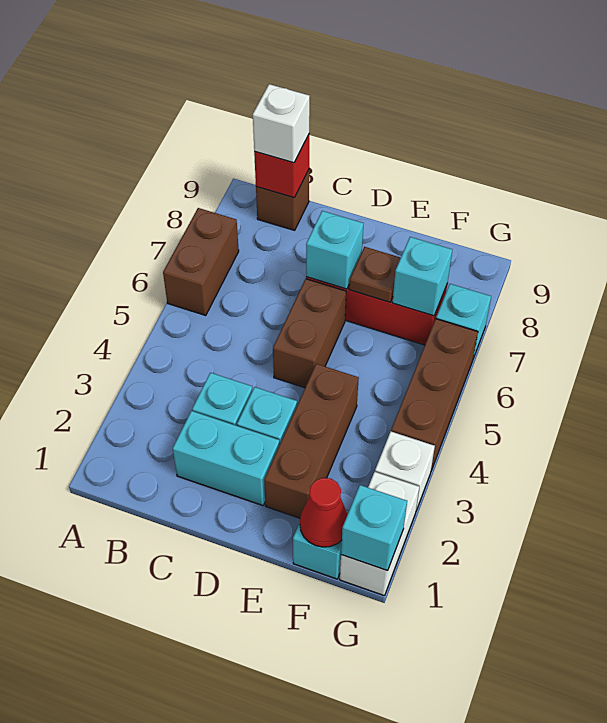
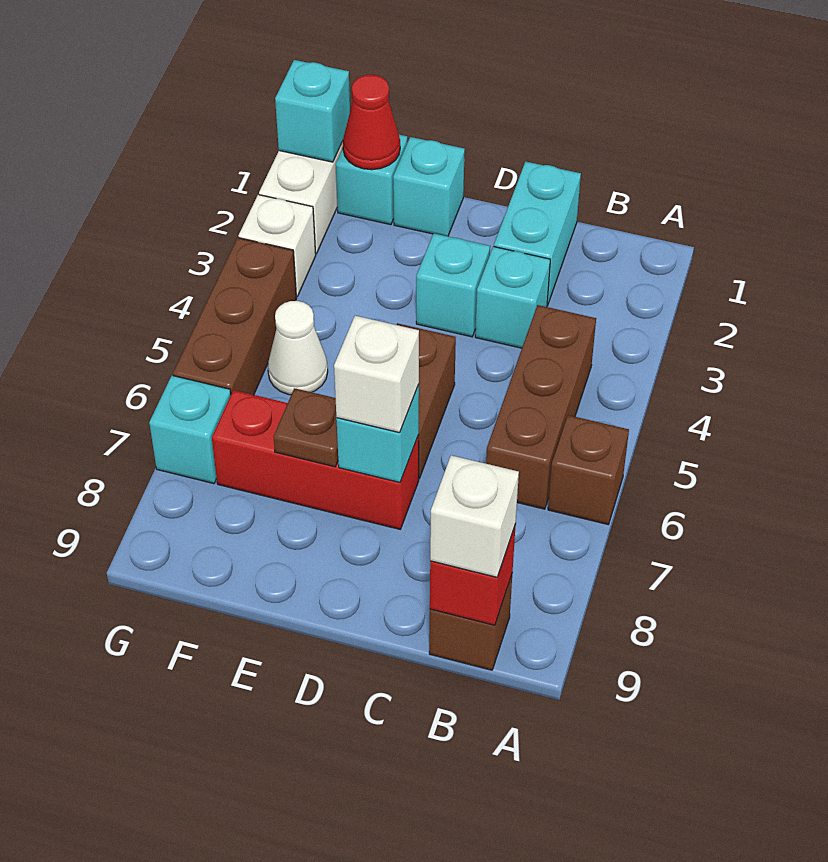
brown brick A6:A7 level 1 -> brown brick A6 level 1
cyan brick C2:D2 level 1 -> cyan brick C1:C2 level 1
none -> white brick D7 level 3
brown brick E2:E4 level 1 -> brown brick B4:B6 level 1
none -> white cone F5 level 1
cyan brick F7 level 2 -> cyan brick E1 level 1

